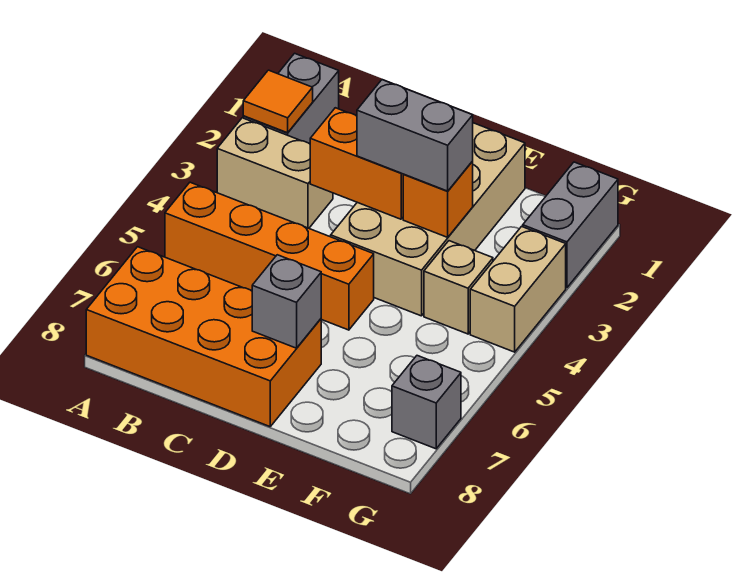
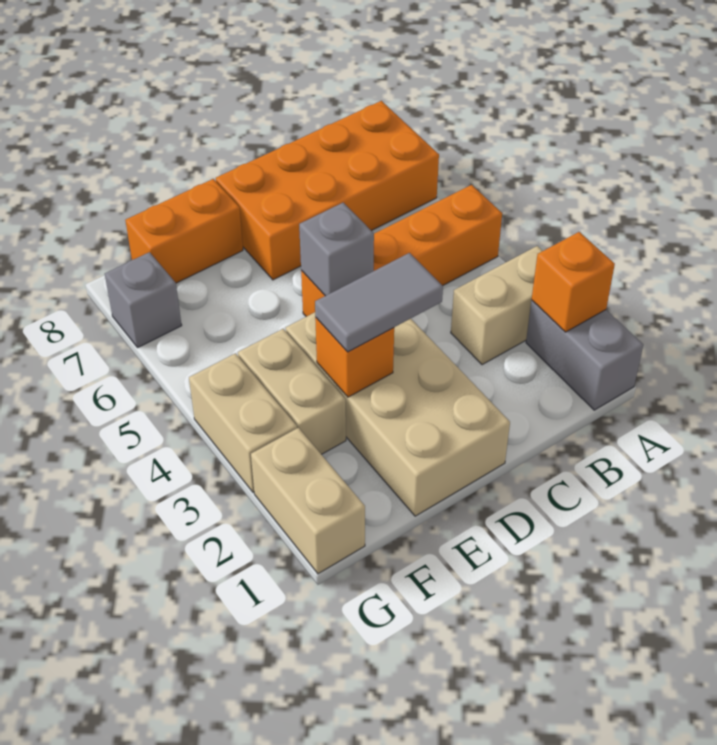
orange tile A2 level 2 -> orange brick A2 level 2
orange brick C3:D3 level 2 -> orange brick E8:F8 level 1
grey brick D3:E3 level 3 -> grey tile D3:E3 level 3
grey brick D7 level 2 -> grey brick D5 level 2
tan brick F4 level 1 -> tan brick F3:F4 level 1
grey brick G1:G2 level 1 -> tan brick G1:G2 level 1

